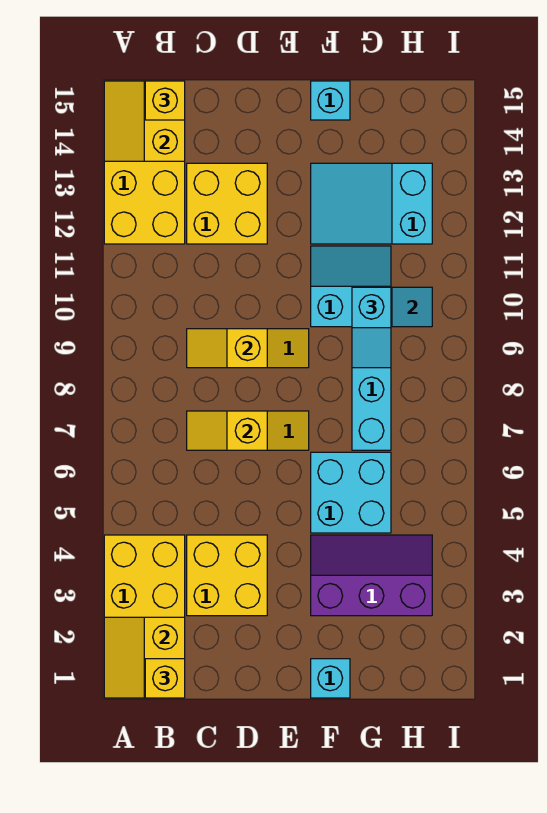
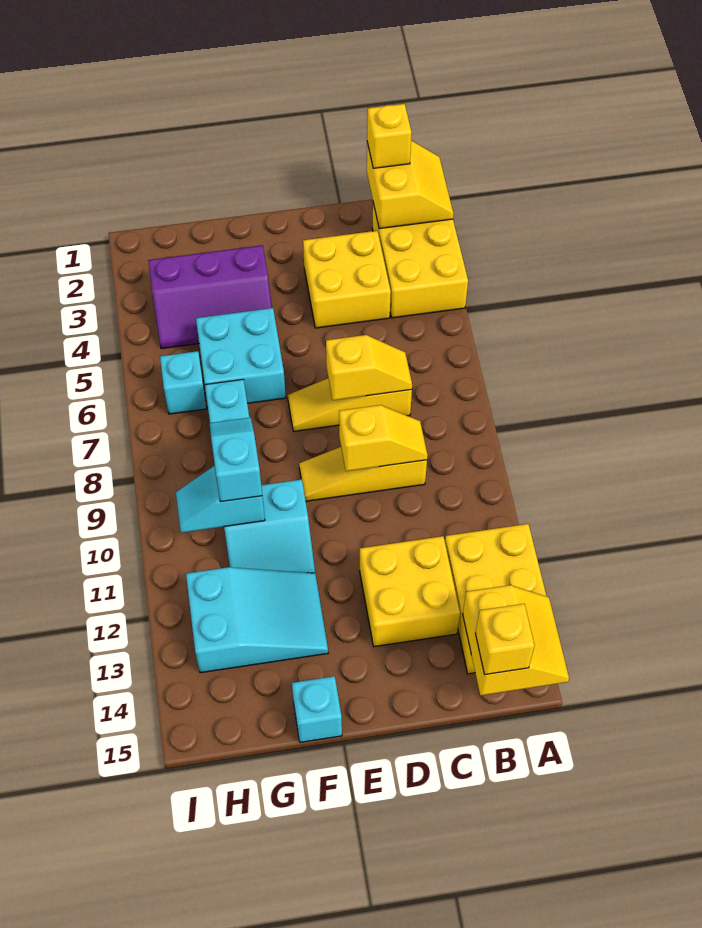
cyan brick F1 level 1 -> cyan brick H6 level 1

